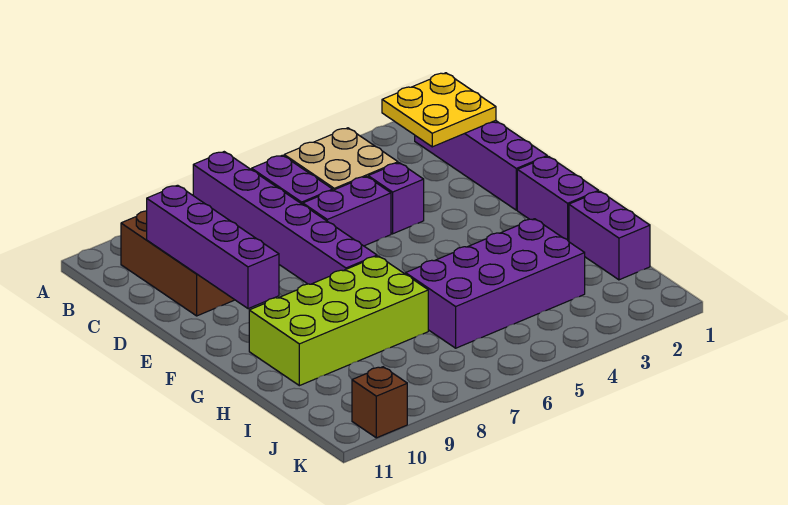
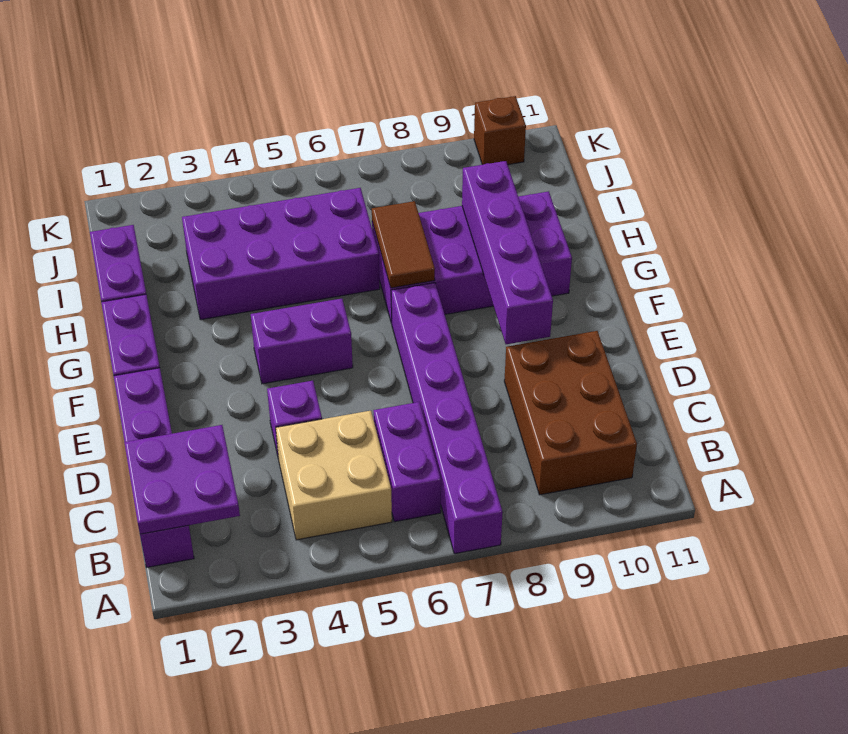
yellow plate B1:C2 level 2 -> purple plate B1:C2 level 2
purple brick C10:F10 level 2 -> purple brick E9:H9 level 2
purple brick D5:D6 level 1 -> purple brick F4:F5 level 1
lime brick G7:H10 level 1 -> purple brick G7:H10 level 1
none -> brown tile G7:H7 level 2

